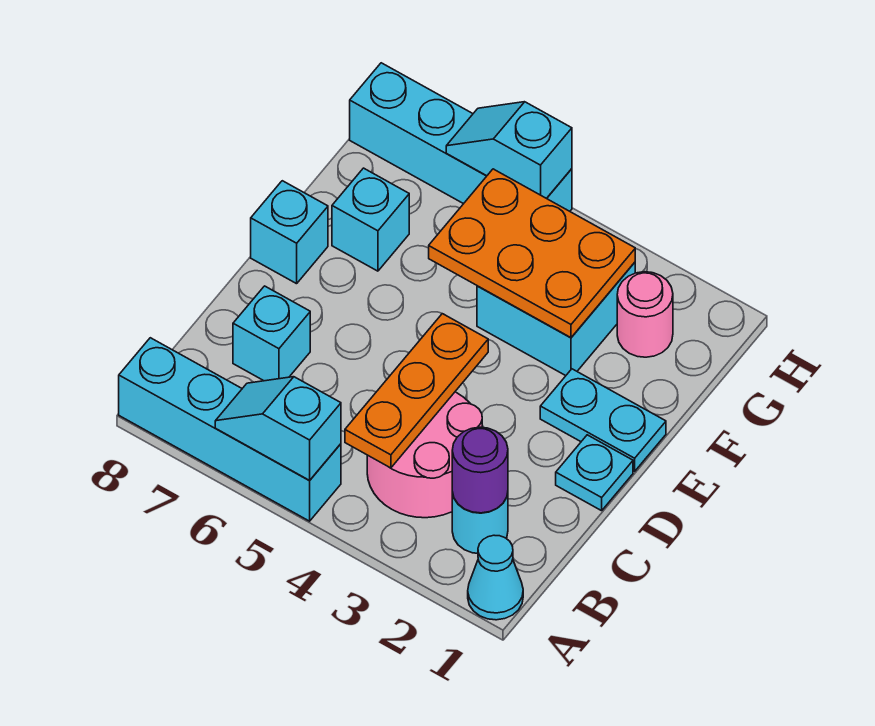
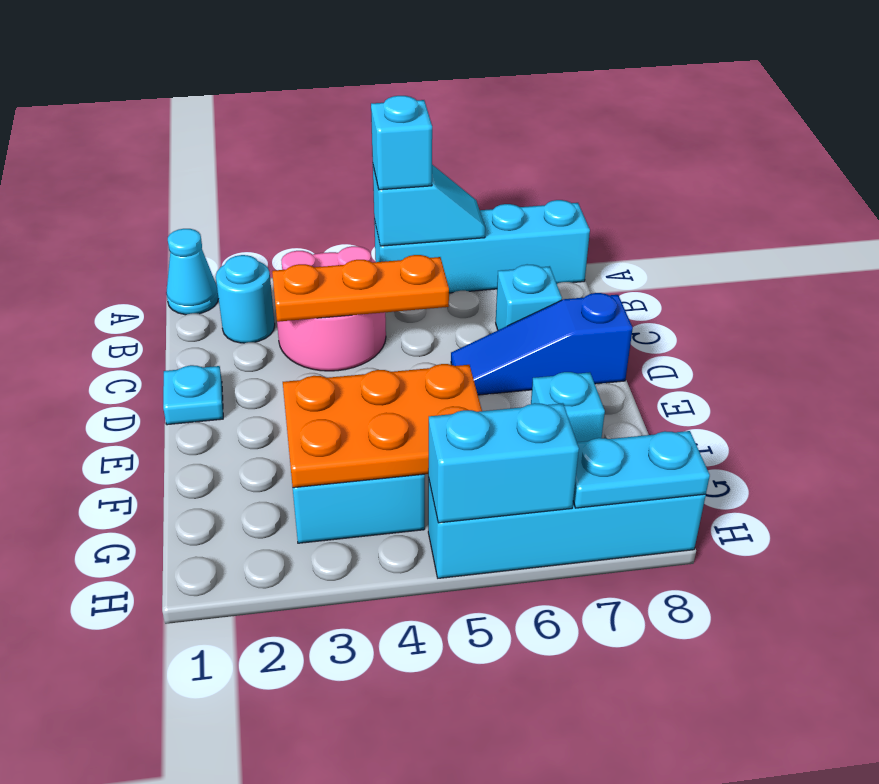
purple round brick B2 level 2 -> none
orange plate B4:D4 level 2 -> orange plate C3:C5 level 2
none -> blue slope D6:D8 level 1 top 8
cyan plate E1:E2 level 1 -> cyan plate H7:H8 level 2
cyan brick E8 level 1 -> cyan brick A5 level 3
pink round brick G2 level 1 -> none
cyan slope H5:H6 level 2 top 5 -> cyan brick H5:H6 level 2

